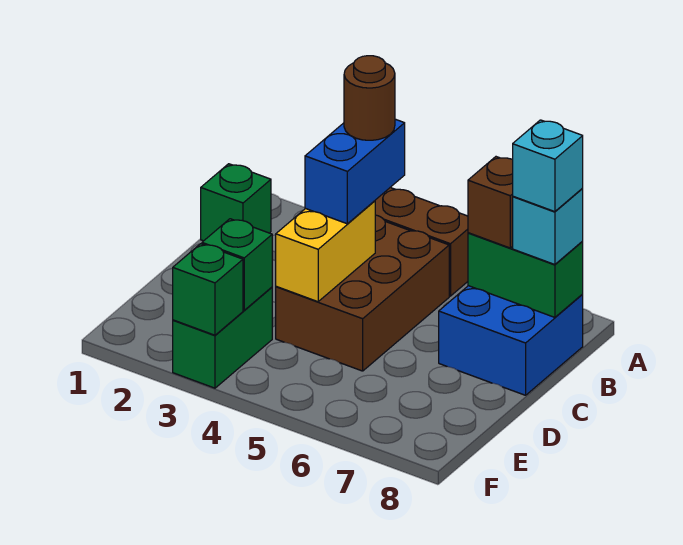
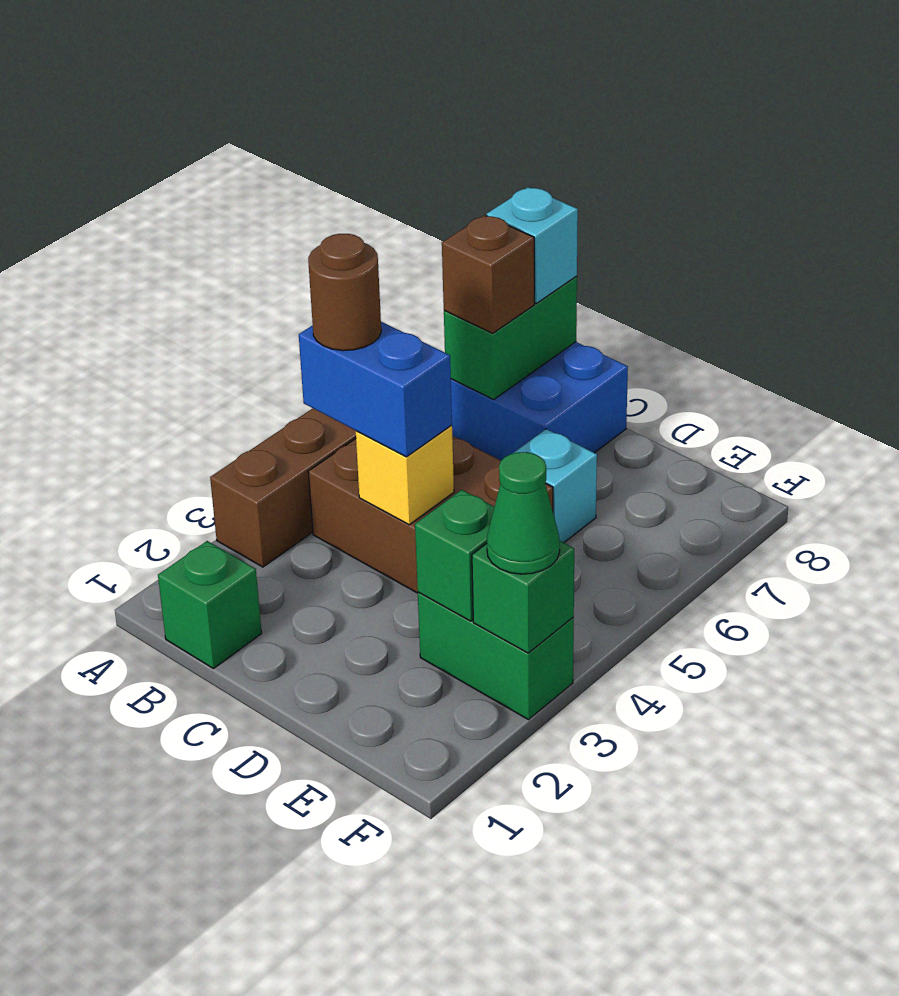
cyan brick B8 level 4 -> cyan brick D6 level 1
yellow brick C4:D4 level 2 -> yellow brick C4 level 2
none -> green cone F3 level 3

